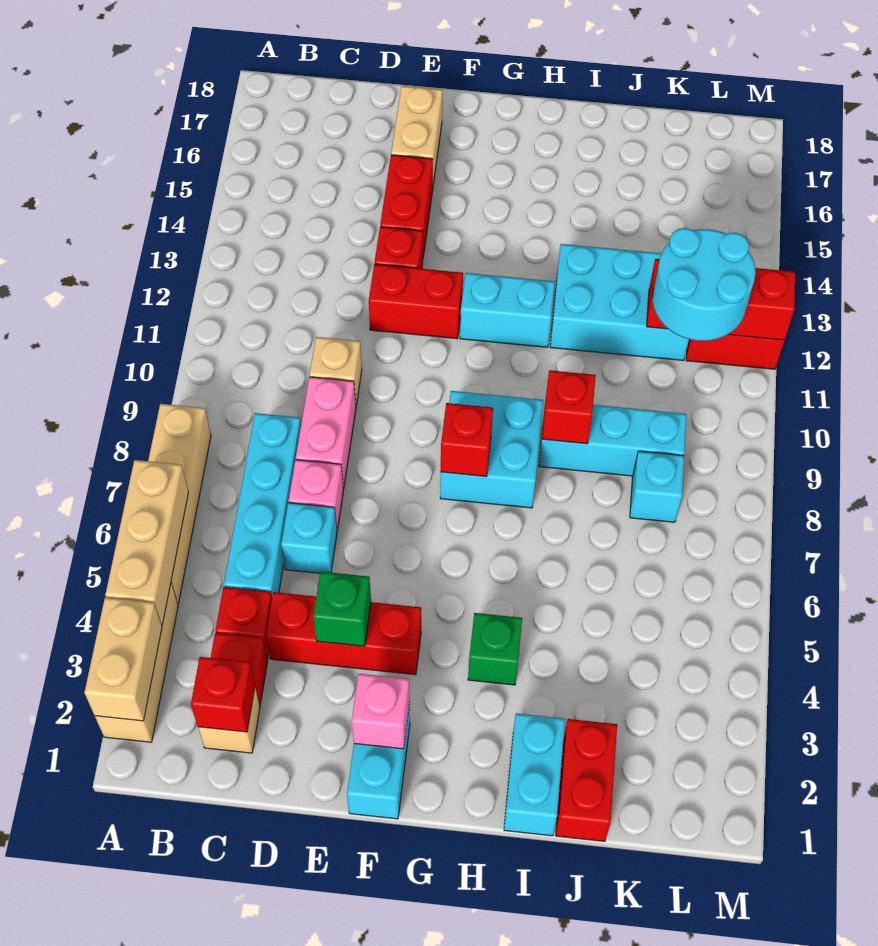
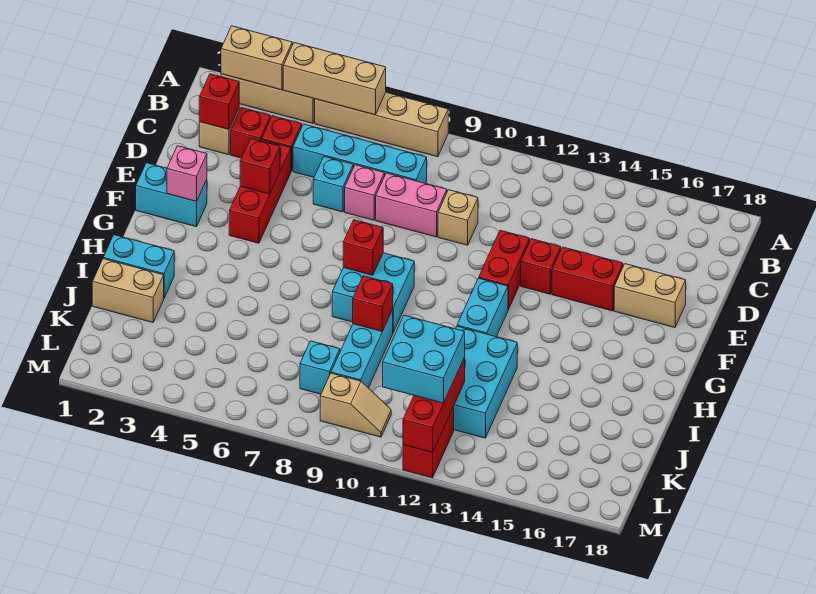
green brick E4 level 2 -> red brick E4 level 2
green brick H4 level 1 -> none
red brick J1:J2 level 1 -> tan brick J1:J2 level 1
cyan round brick K11:L12 level 3 -> cyan brick K11:L12 level 3
none -> tan slope L9:L10 level 1 top 9

